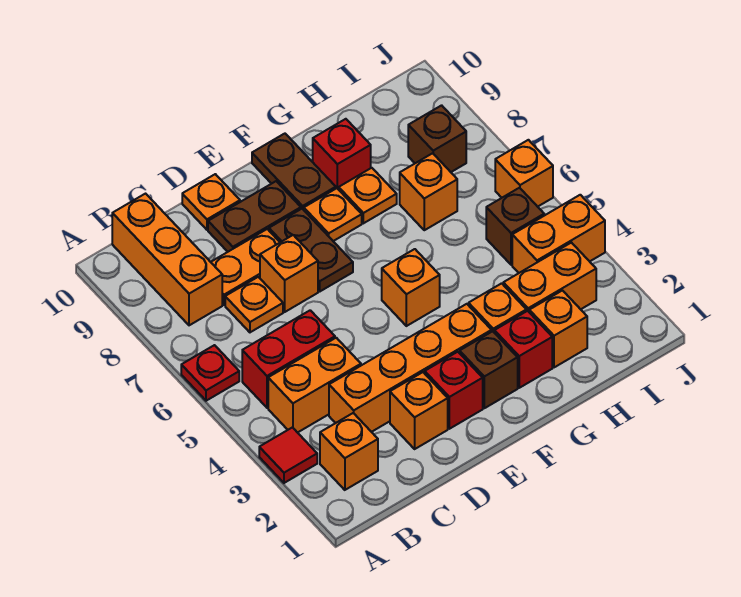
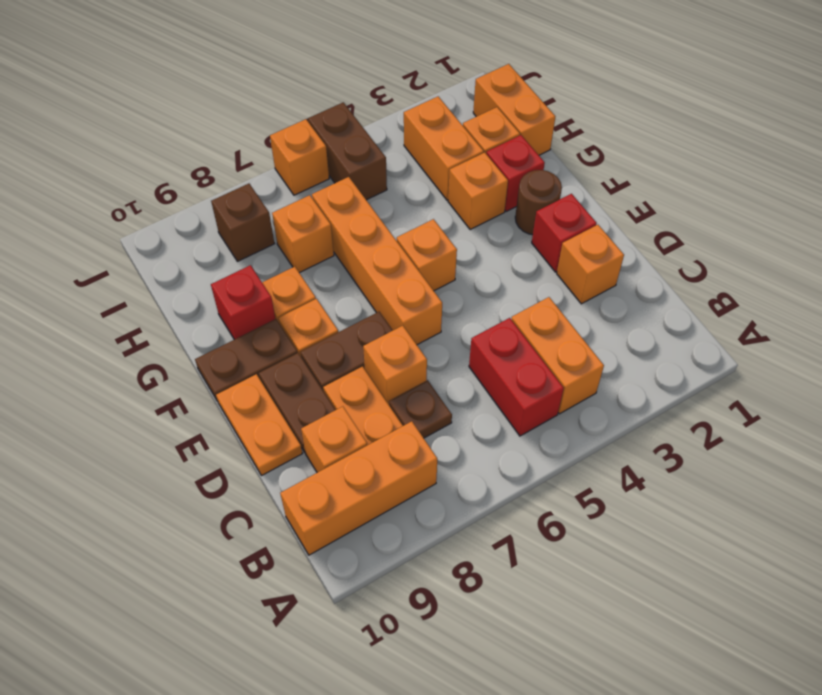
red tile A3 level 1 -> none
red plate A6 level 1 -> none
orange brick B2 level 1 -> orange brick C9 level 1
orange brick C3:F3 level 1 -> orange brick E6:H6 level 1
orange plate C7 level 1 -> brown plate C7 level 1
orange plate D10 level 1 -> orange plate D10:E10 level 1
brown brick F2 level 1 -> brown round brick F2 level 1
orange brick I4:J4 level 1 -> orange brick H1:I1 level 1
brown brick I5 level 1 -> brown brick I5:J5 level 1

